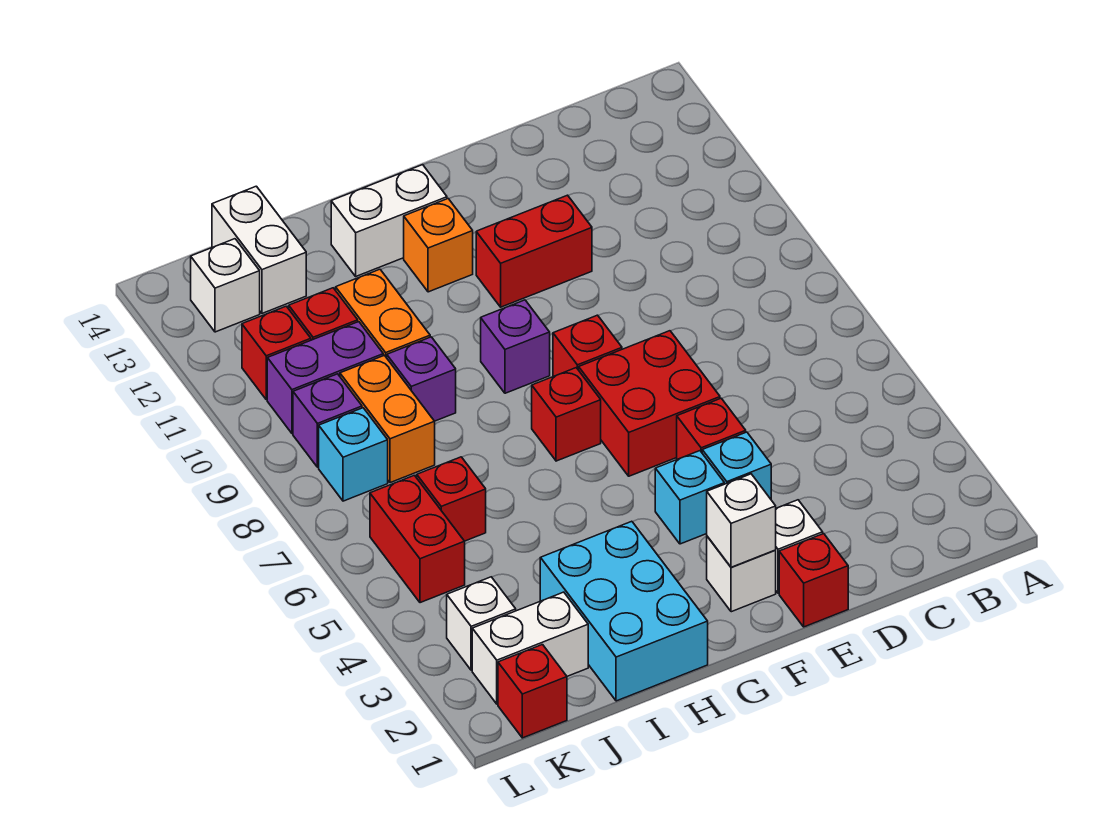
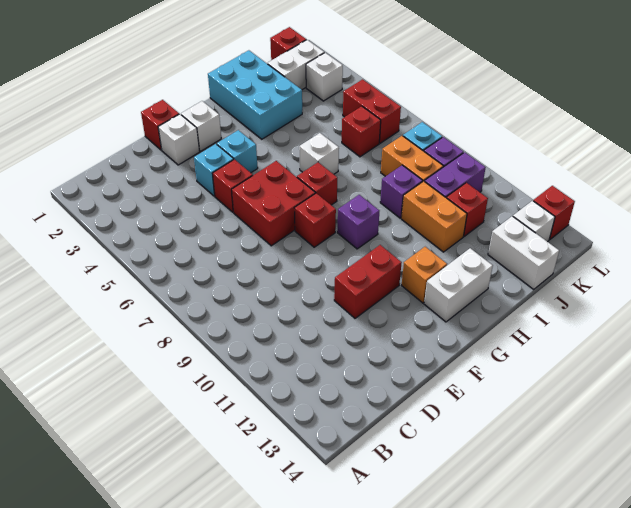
white brick F2 level 2 -> white brick H6 level 1
red brick K11 level 1 -> red brick L13 level 1

